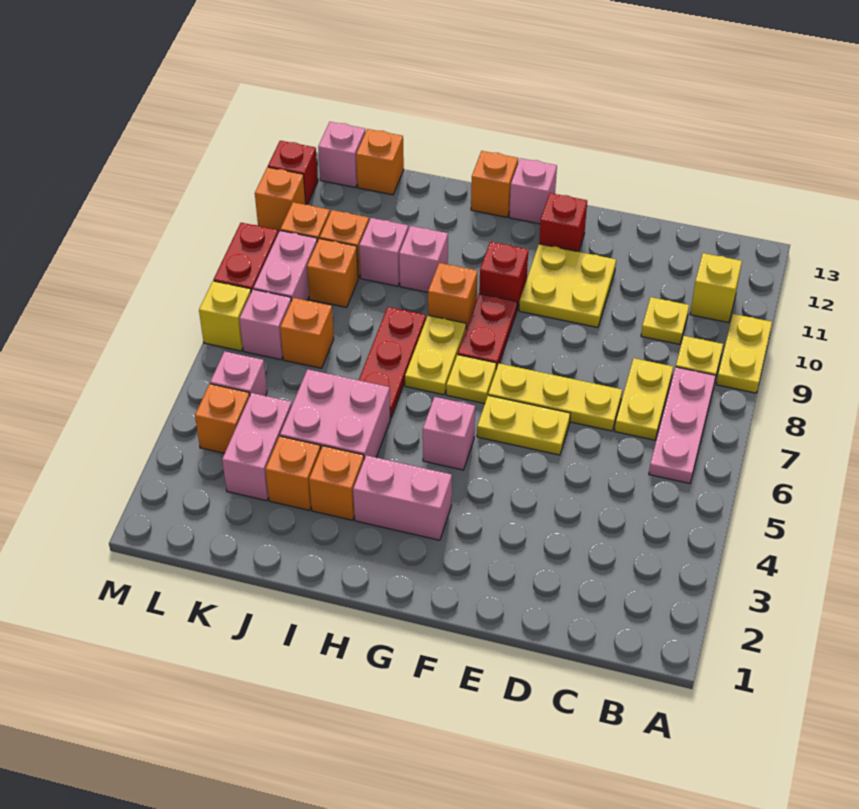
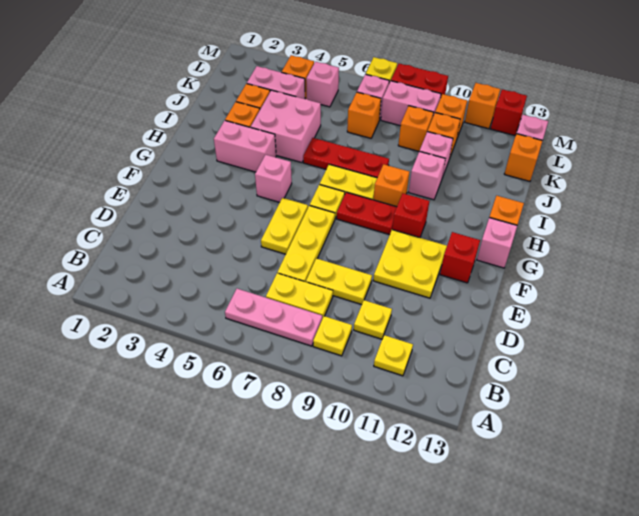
yellow plate A9:A10 level 1 -> yellow plate D8:D9 level 1
yellow brick B11 level 1 -> yellow plate B11 level 1
pink brick G3:H3 level 1 -> pink brick H3:H4 level 1

